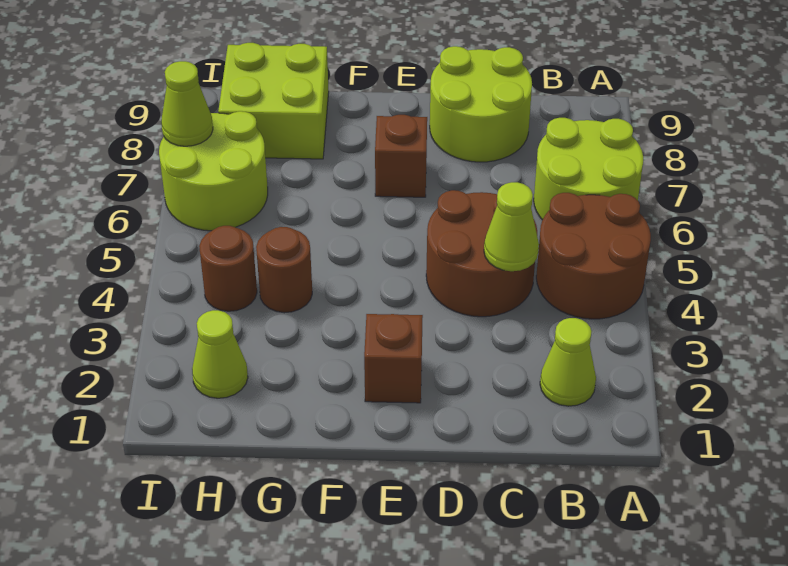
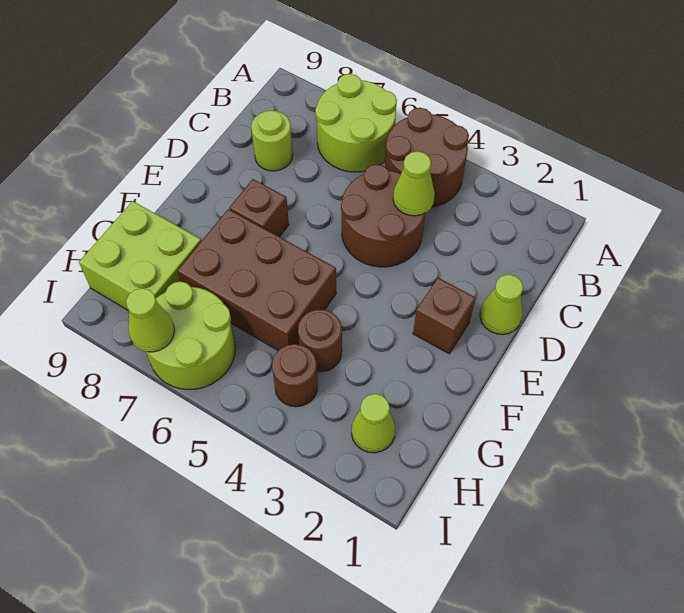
lime cone B2 level 1 -> lime cone D1 level 1
lime round brick C8:D9 level 1 -> lime round brick C8 level 1
none -> brown brick F5:G7 level 1

